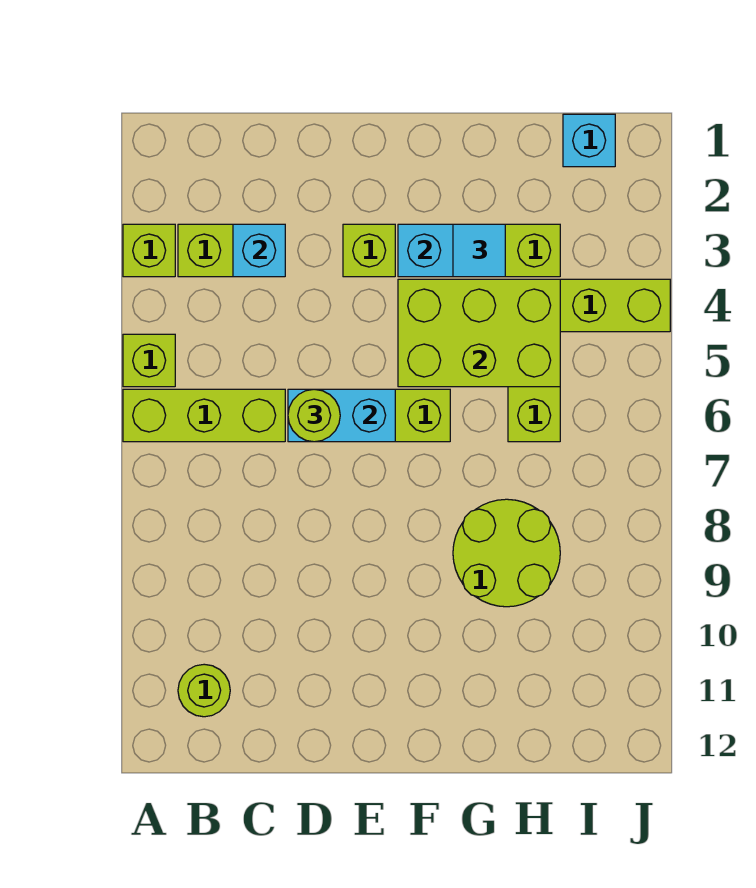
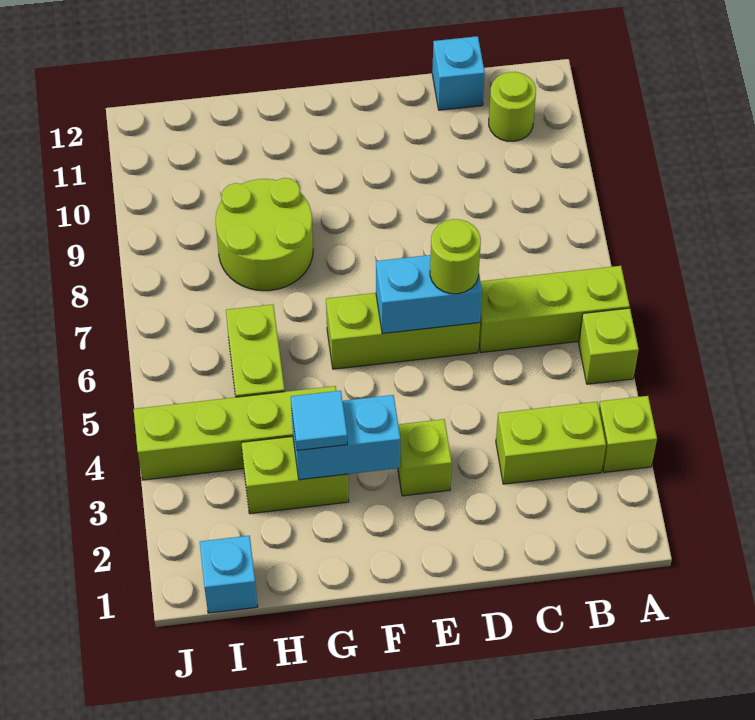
cyan brick C3 level 2 -> cyan brick C12 level 1
lime brick F4:H5 level 2 -> none

